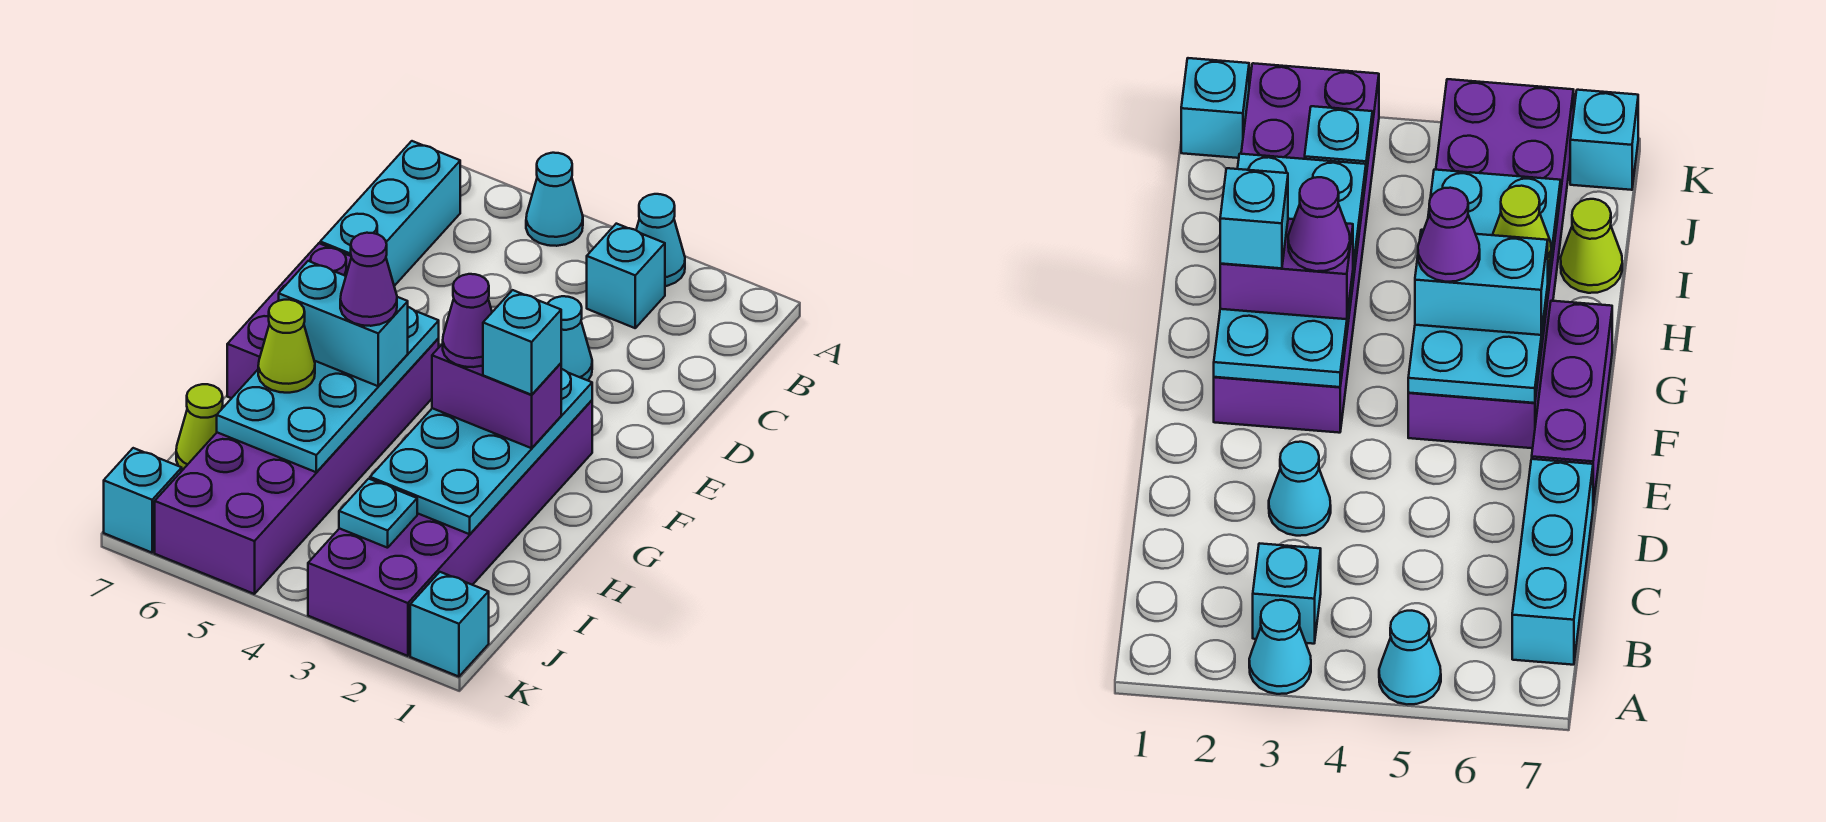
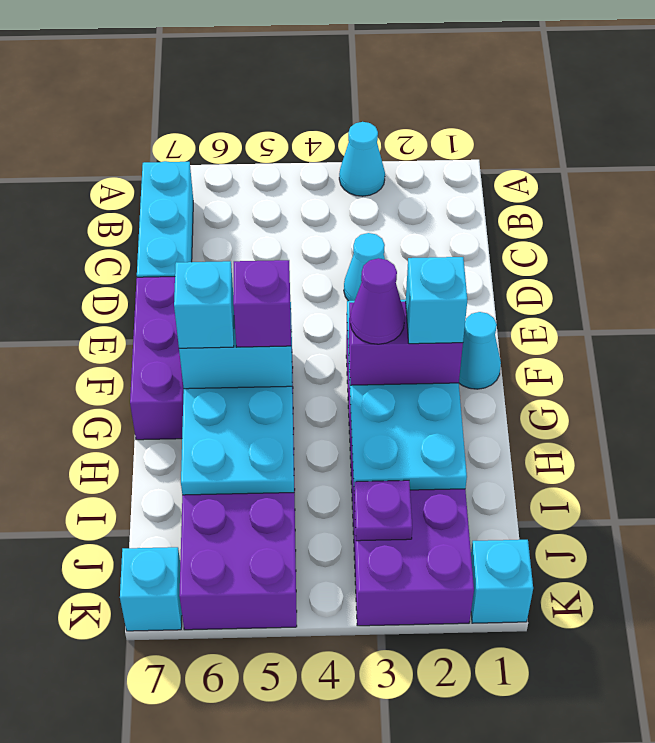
cyan cone A5 level 1 -> cyan cone F1 level 1
cyan brick B3 level 1 -> cyan brick G6 level 4
purple cone G5 level 4 -> purple brick G5 level 4
lime cone H6 level 3 -> none
lime cone I7 level 1 -> none
cyan plate J3 level 2 -> purple plate J3 level 2

